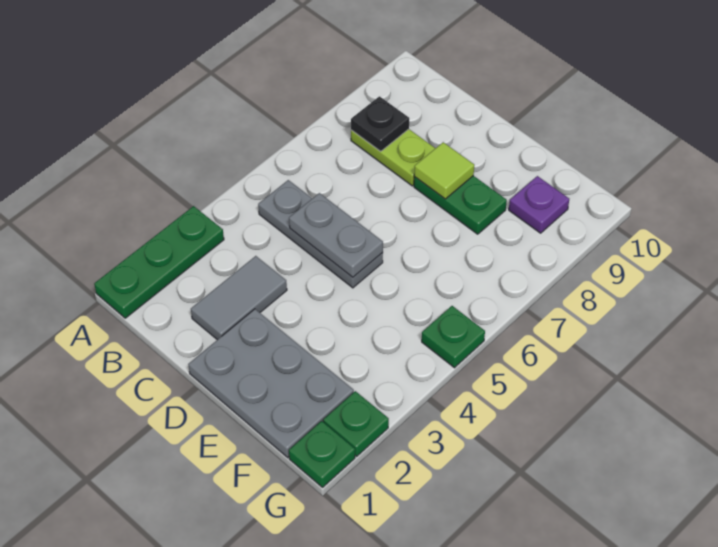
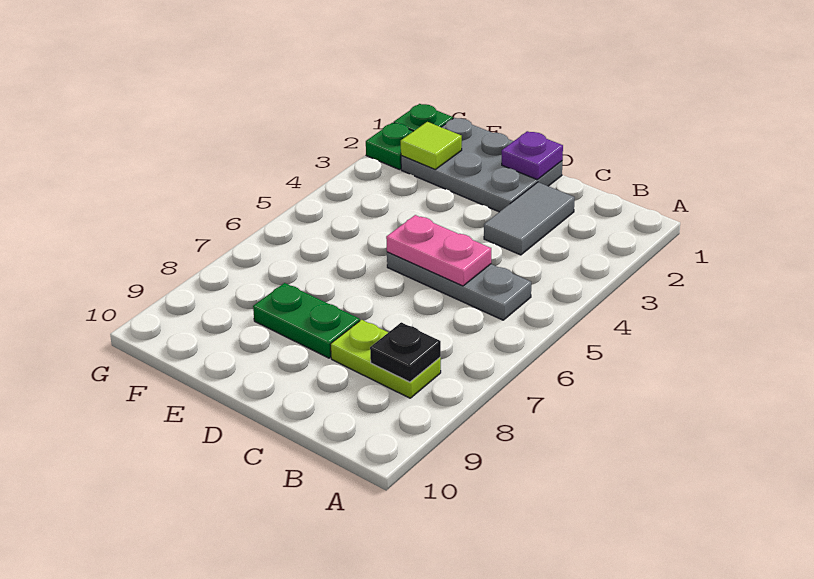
green plate A1:A3 level 1 -> none
grey plate C5:D5 level 2 -> pink plate C5:D5 level 2
lime tile D8 level 2 -> lime tile F2 level 2
purple plate F9 level 1 -> purple plate D1 level 2
green plate G5 level 1 -> none

